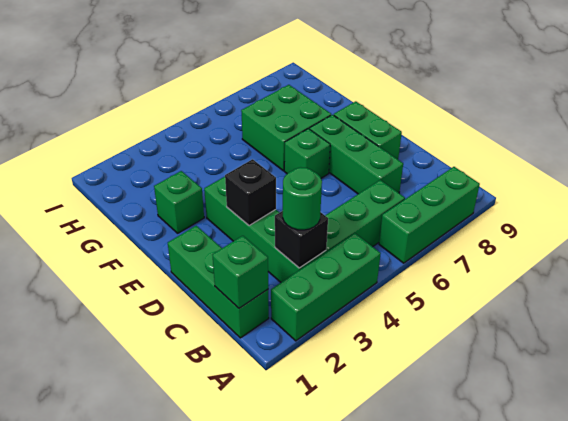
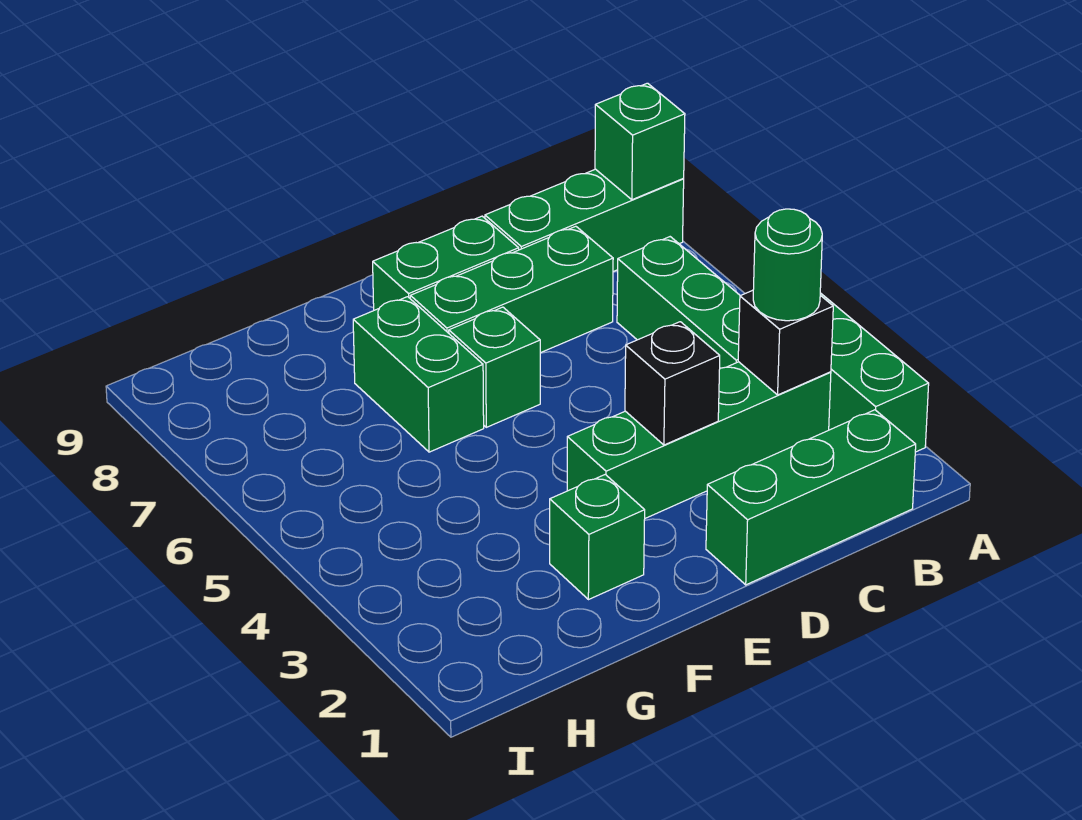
green brick A6:A8 level 1 -> green brick A8:C8 level 1
green brick B1 level 2 -> green brick A8 level 2
green brick F6:G7 level 1 -> green brick F6:F7 level 1

